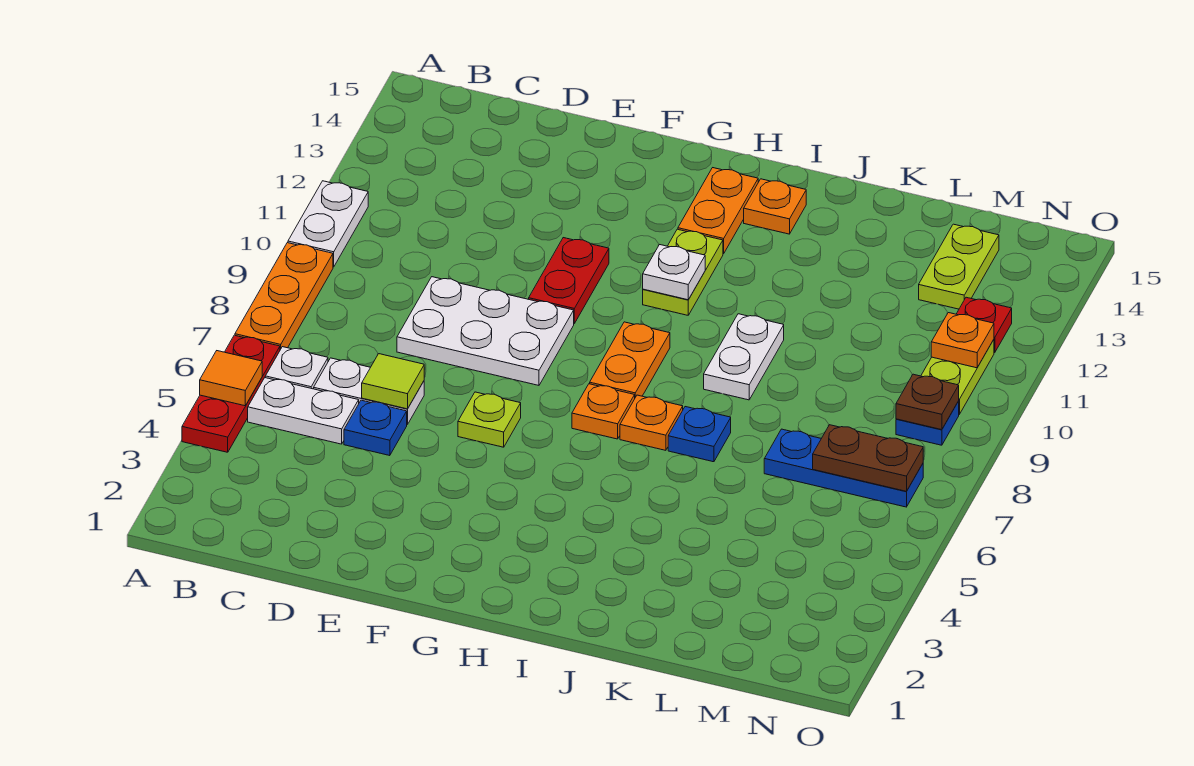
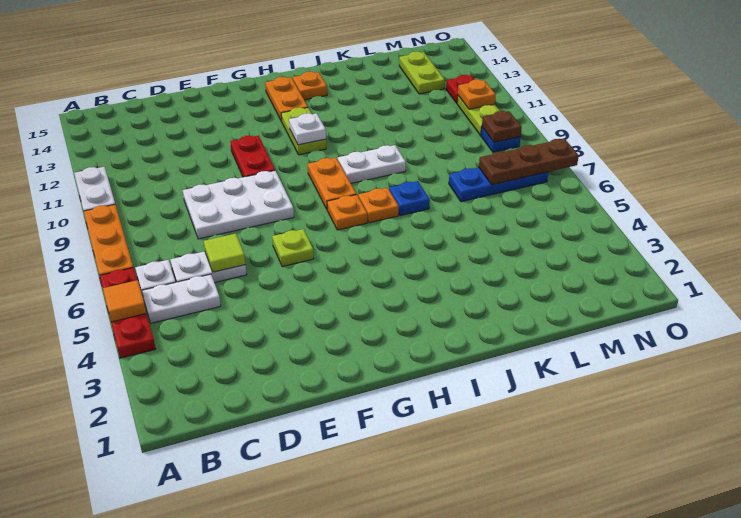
blue plate D5 level 1 -> none
white plate J9:J10 level 1 -> white plate I9:J9 level 1
brown plate M7:N7 level 2 -> brown plate M7:O7 level 2

